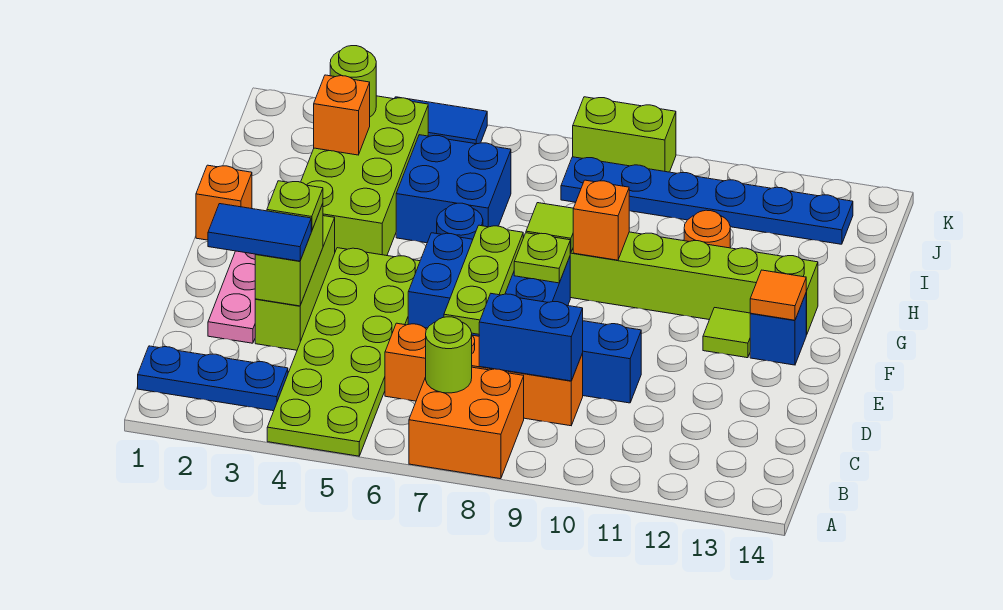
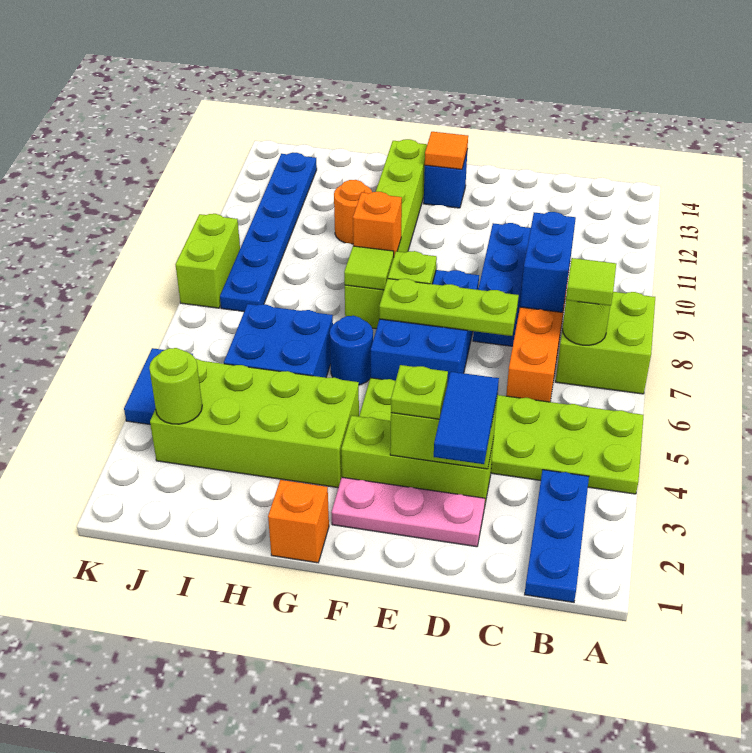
orange brick A7:B8 level 1 -> lime brick A7:B8 level 1
lime tile F12 level 1 -> lime tile B7 level 3
orange brick I3 level 2 -> none

